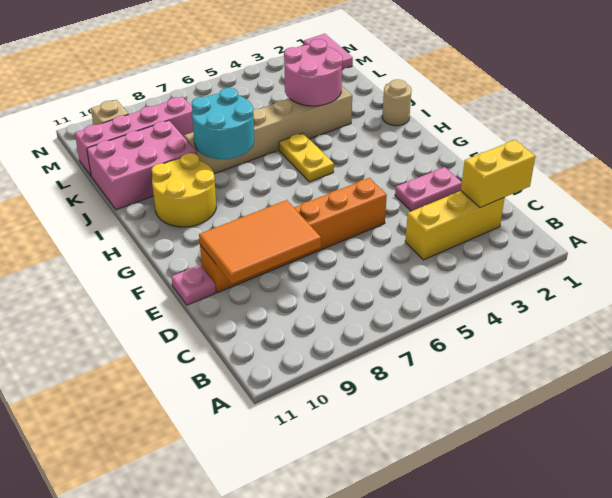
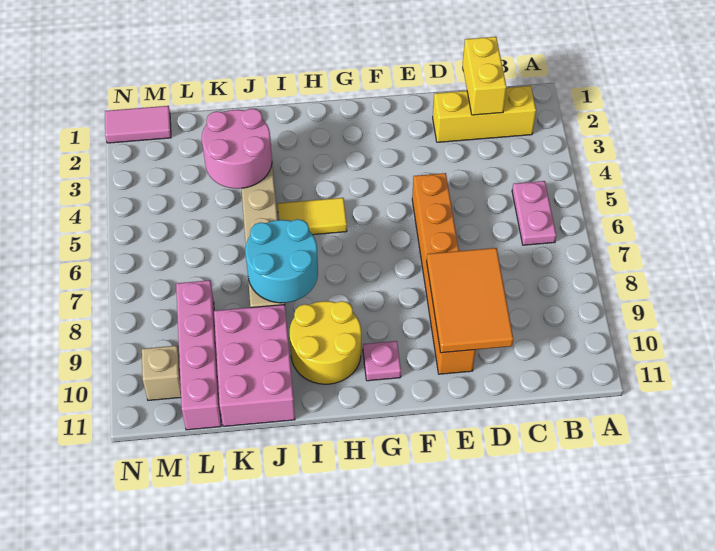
yellow brick C2:C4 level 1 -> yellow brick B2:D2 level 1
pink plate E2:E3 level 1 -> pink plate B5:B6 level 1
pink plate E11 level 1 -> pink plate G10 level 1
yellow plate H5:I5 level 1 -> yellow tile H5:I5 level 1
tan round brick I1 level 1 -> none

